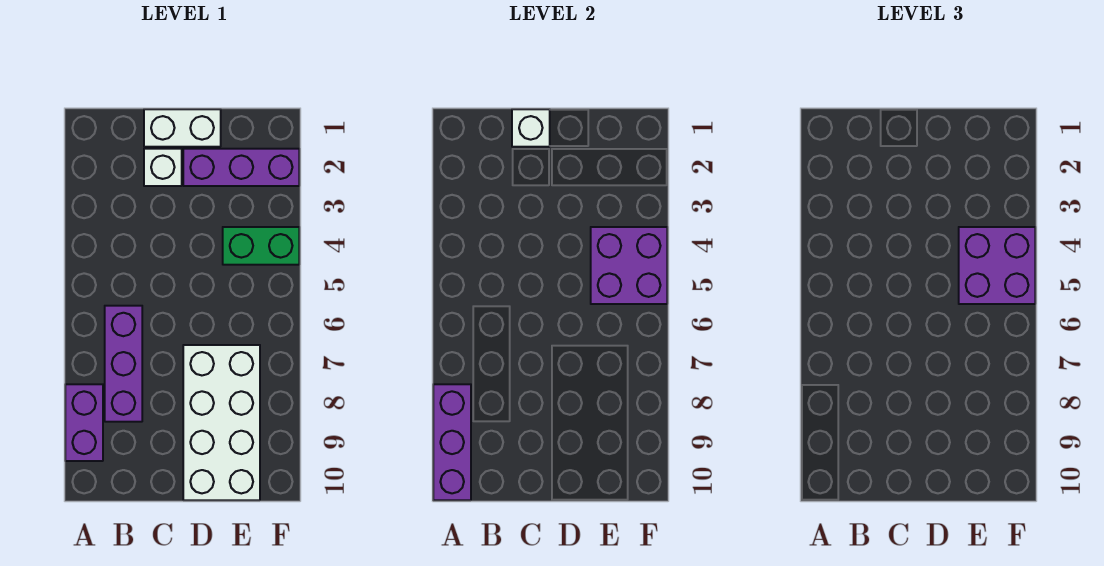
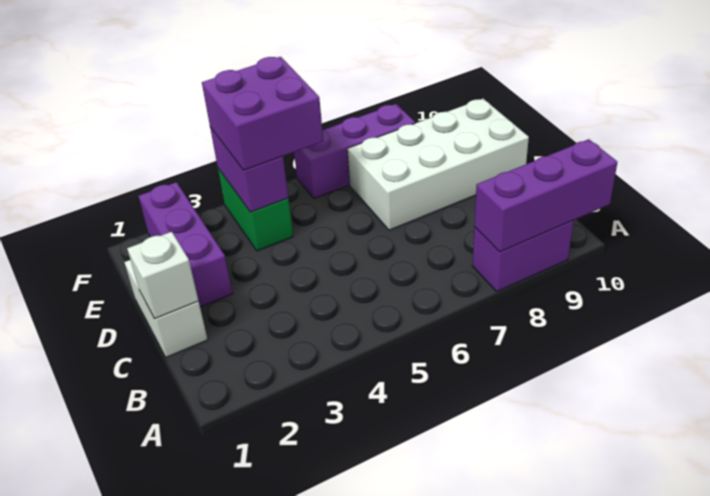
purple brick B6:B8 level 1 -> purple brick F6:F8 level 1
white brick C2 level 1 -> none
purple brick E4:F5 level 2 -> purple brick E4:F4 level 2

